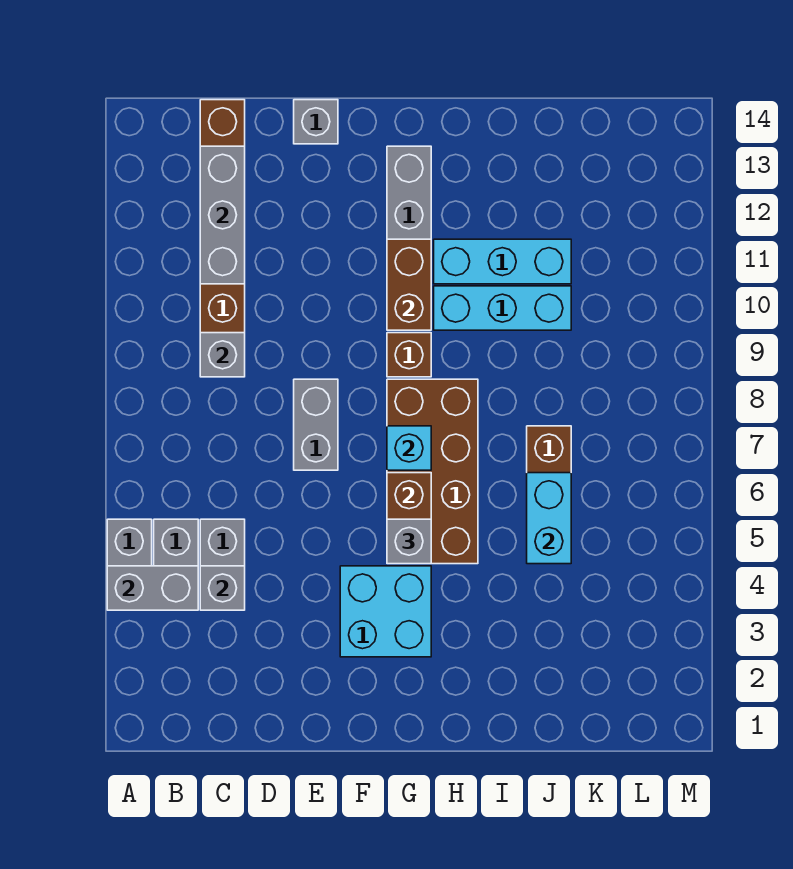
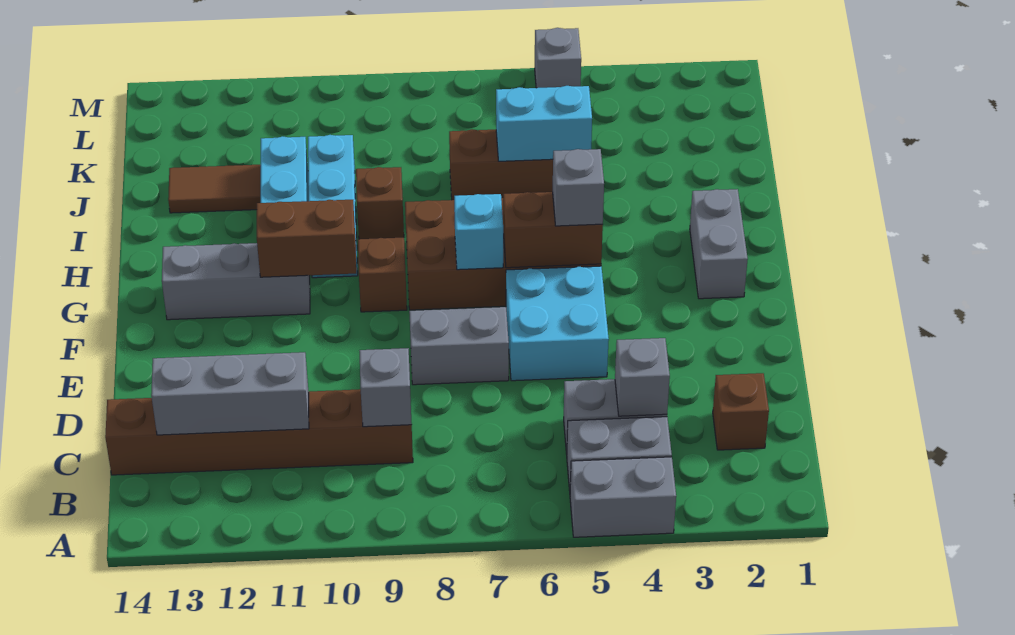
grey brick A4:B4 level 2 -> grey brick G2:H2 level 1
none -> brown brick C2 level 1
grey brick E14 level 1 -> grey brick M5 level 1
cyan brick F3:G4 level 1 -> cyan brick E5:F6 level 1
none -> brown brick I9 level 1
none -> brown tile J12:J13 level 1

